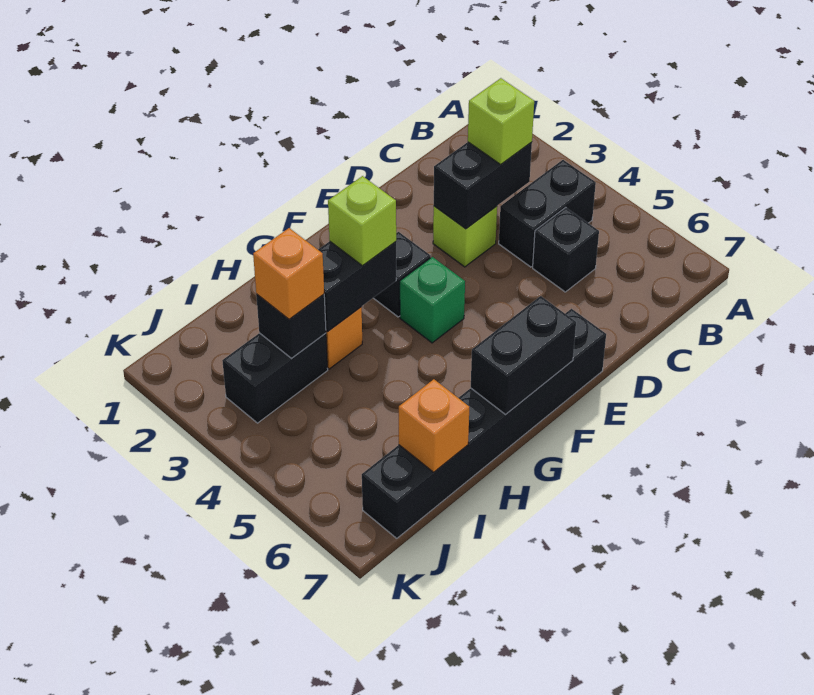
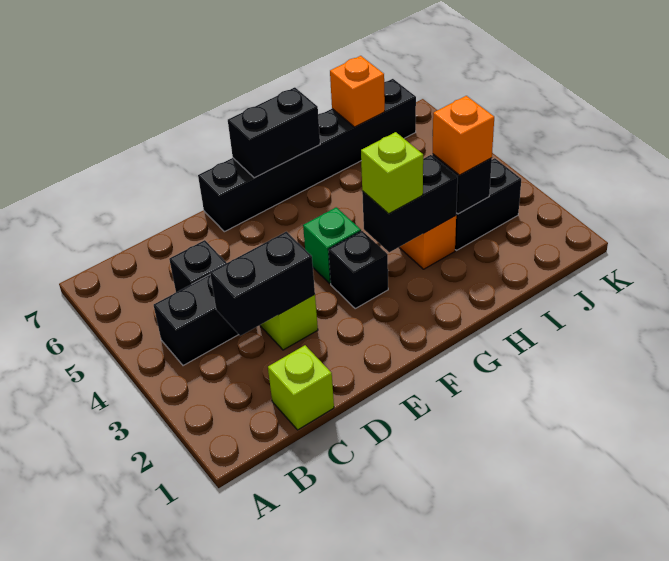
lime brick C3 level 3 -> lime brick C1 level 1

